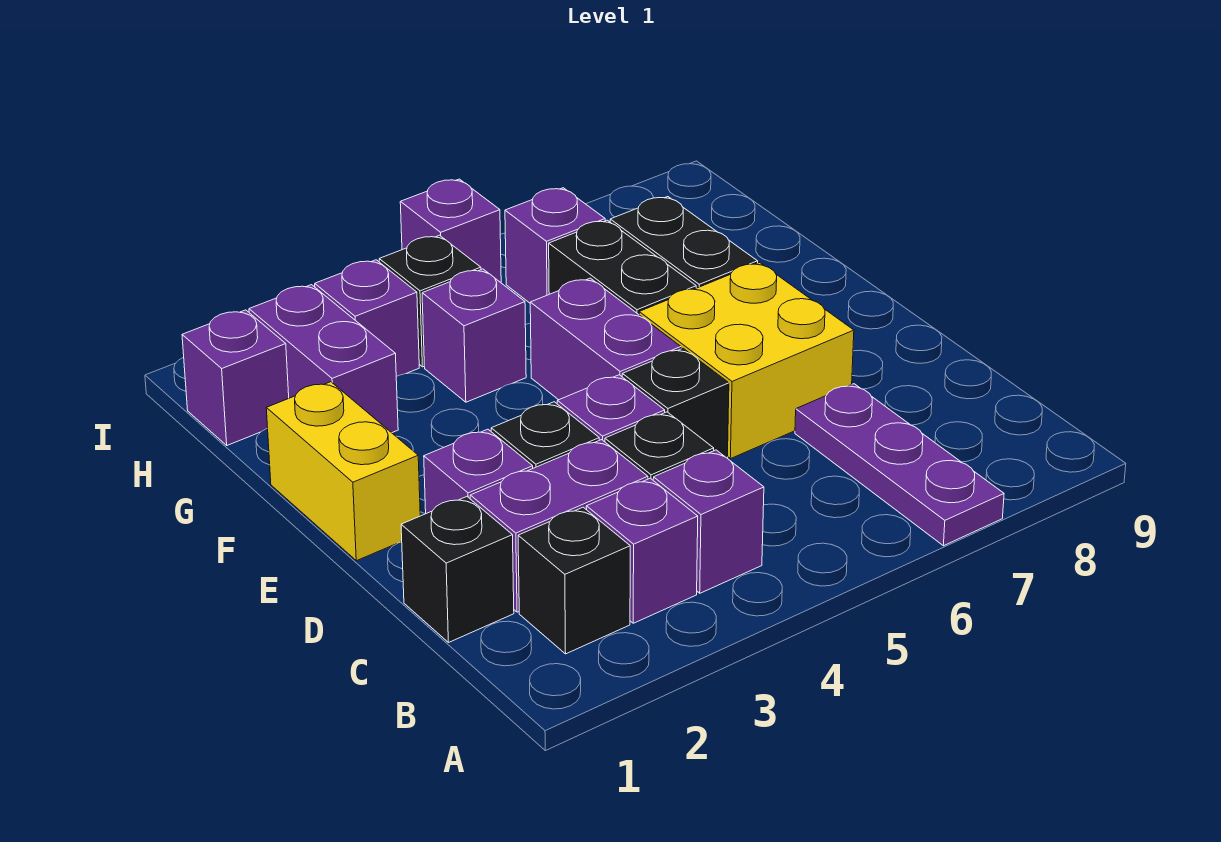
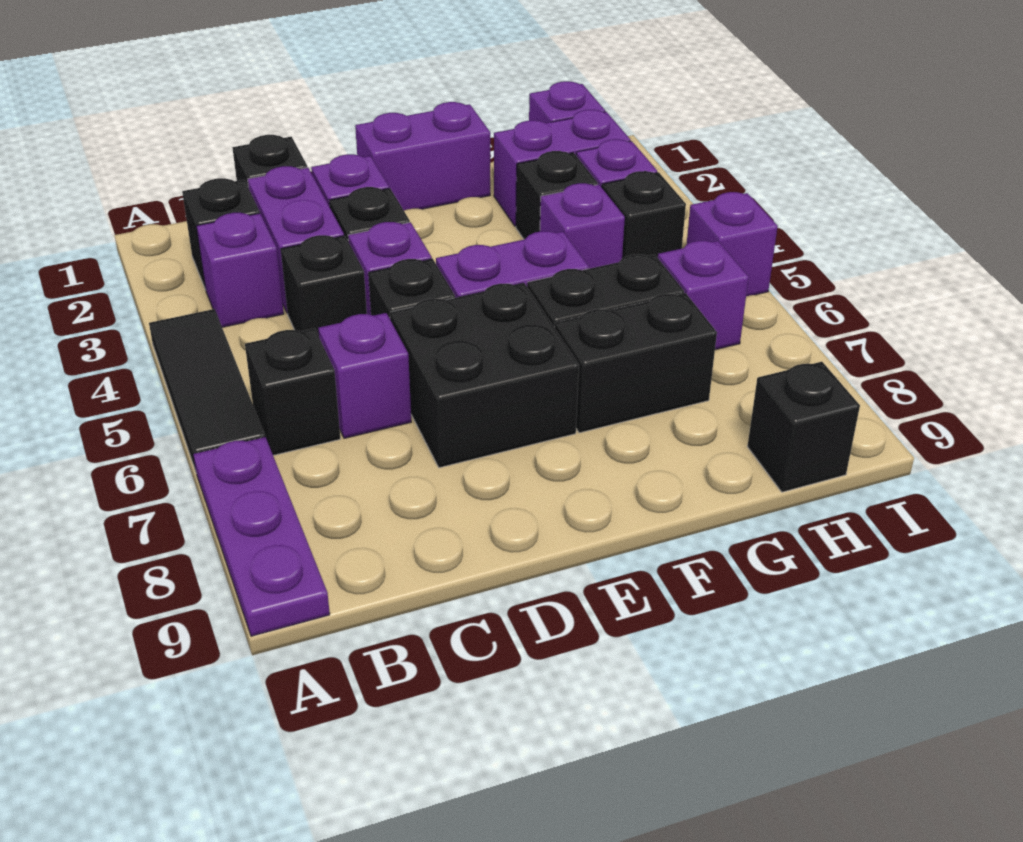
none -> black tile A4:A6 level 1
purple plate A7:C7 level 1 -> purple plate A7:A9 level 1
purple brick B4 level 1 -> purple brick C6 level 1
none -> black brick B6 level 1
yellow brick D6:E7 level 1 -> black brick D6:E7 level 1
yellow brick E1:F1 level 1 -> purple brick E1:F1 level 1
none -> black brick G3 level 1
none -> black brick H9 level 1

